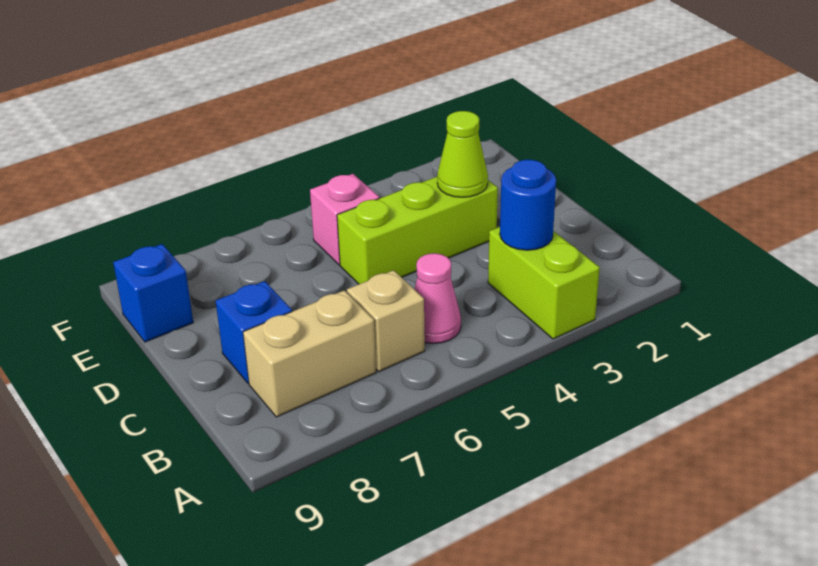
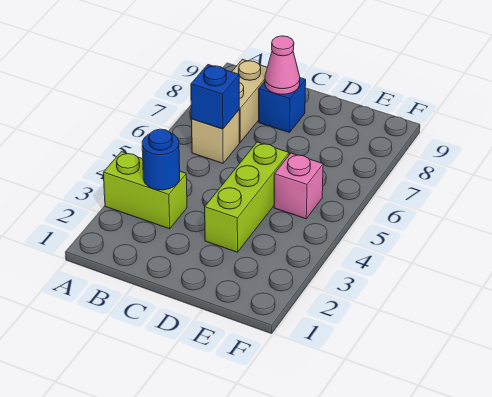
pink cone B5 level 1 -> pink cone C8 level 2
lime cone D3 level 2 -> none
blue brick E9 level 1 -> blue brick B6 level 2

